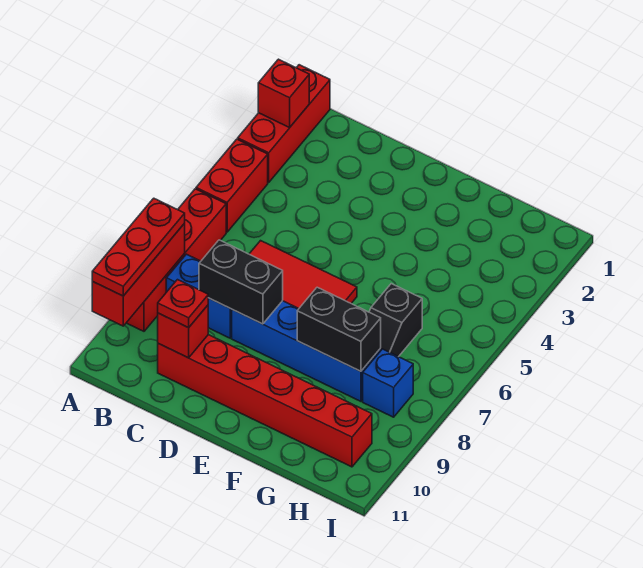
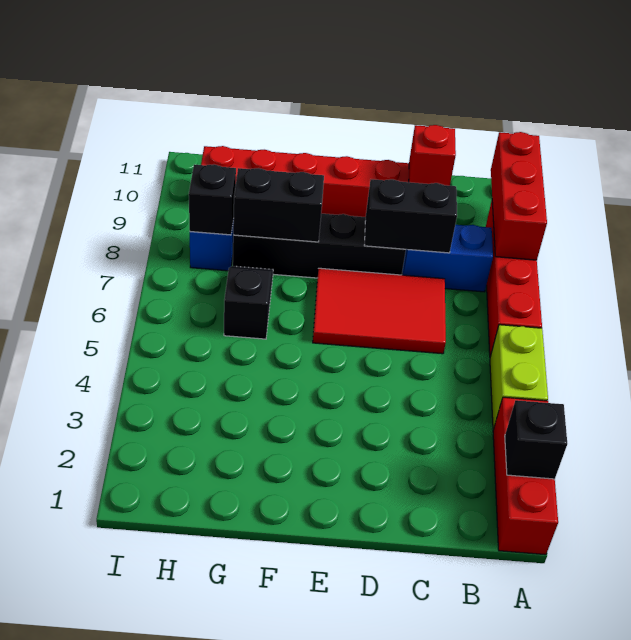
red brick A2 level 2 -> black brick A2 level 2
red brick A4:A5 level 1 -> lime brick A4:A5 level 1
red plate A8:A10 level 3 -> none
red plate C10 level 3 -> none
blue brick D8:G8 level 1 -> black brick D8:G8 level 1
none -> black brick H8 level 2

